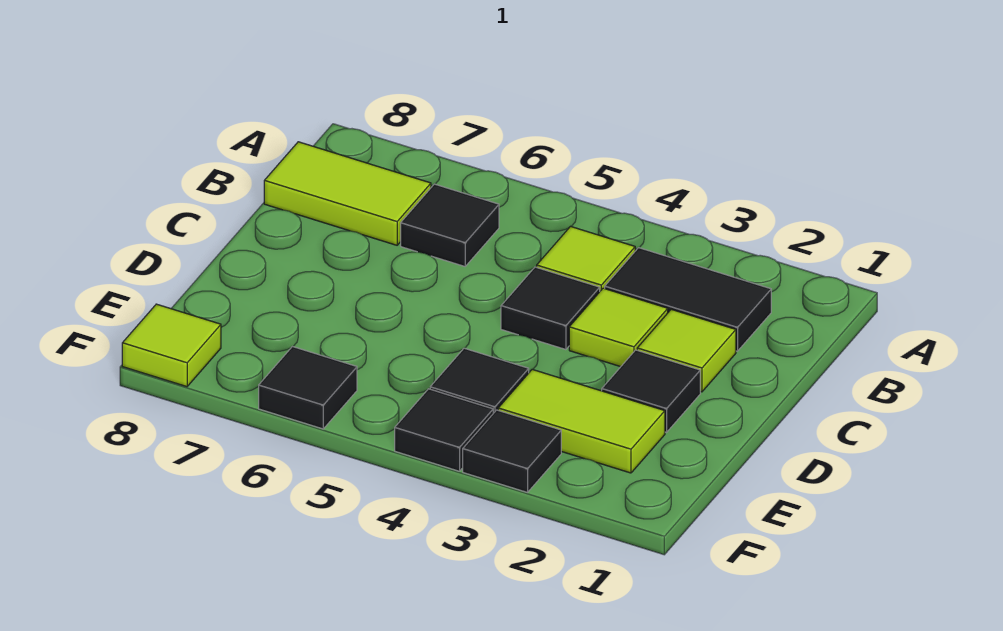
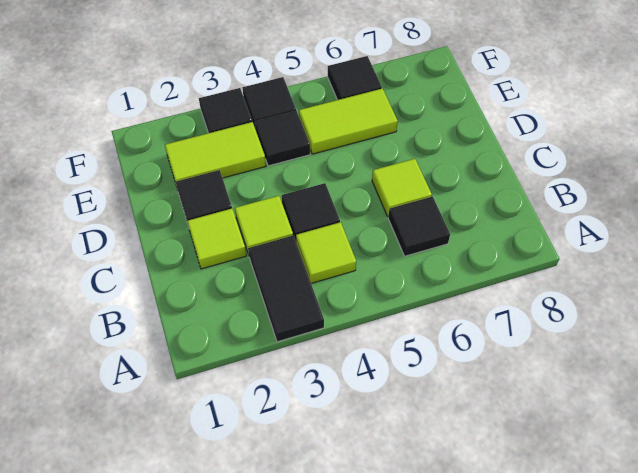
black tile B2:B3 level 1 -> black tile A3:B3 level 1
lime tile B7:B8 level 1 -> lime tile E5:E6 level 1
lime tile F8 level 1 -> lime tile C6 level 1

